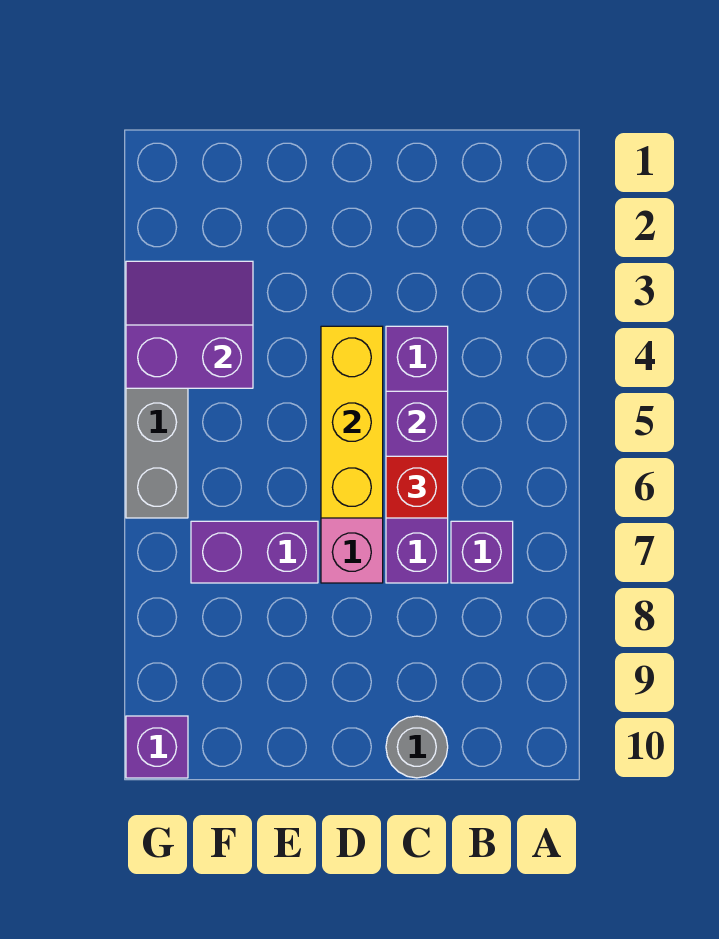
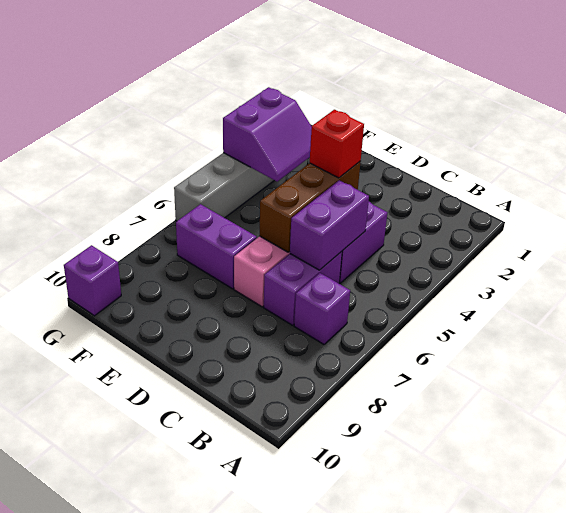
red brick C6 level 3 -> red brick D4 level 3
grey round brick C10 level 1 -> none
yellow brick D4:D6 level 2 -> brown brick D4:D6 level 2
purple slope F3:G4 level 2 top 4 -> purple slope F3:G4 level 2 top G

